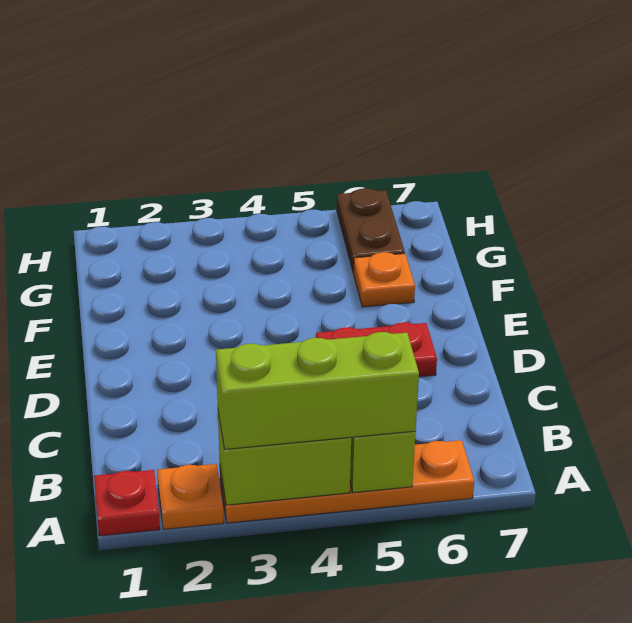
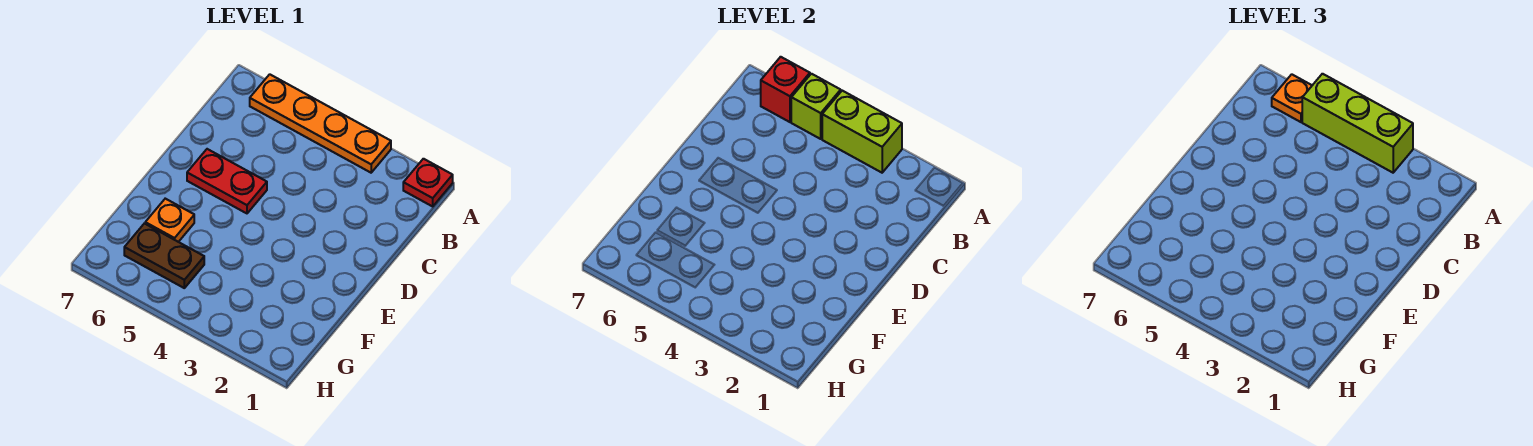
orange plate A2 level 1 -> orange plate A6 level 3
none -> red brick A6 level 2
brown plate G6:H6 level 1 -> brown plate G5:G6 level 1

